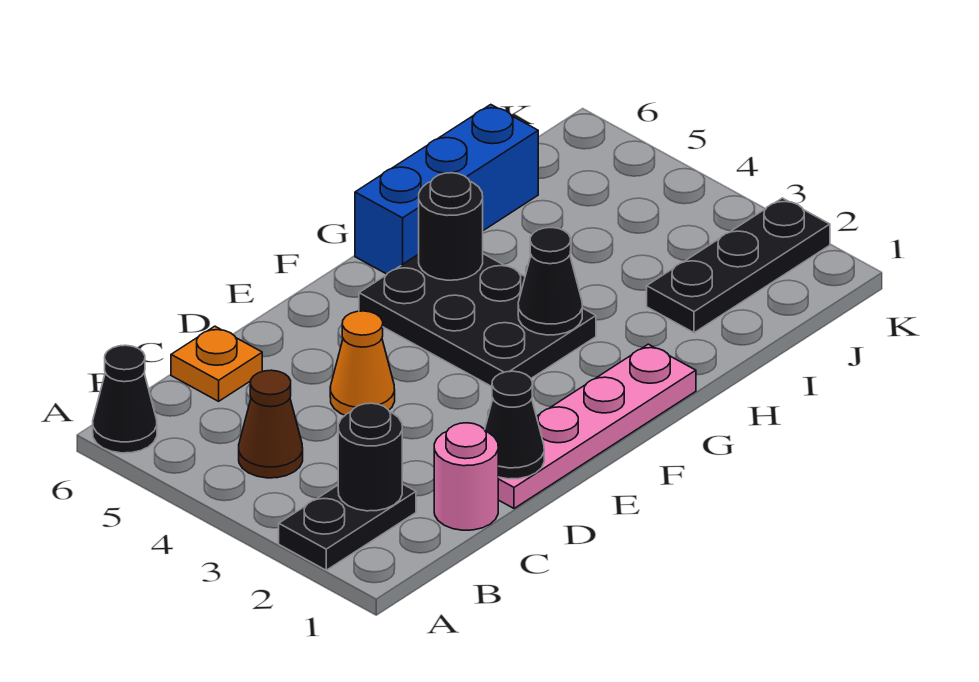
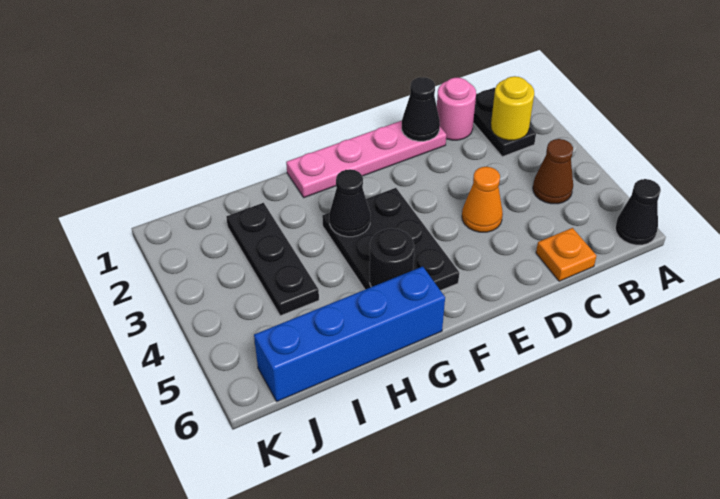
black plate A2:B2 level 1 -> black plate B1:B2 level 1
black round brick B2 level 2 -> yellow round brick B2 level 2
blue brick G6:I6 level 1 -> blue brick G6:J6 level 1
black plate I2:K2 level 1 -> black plate I2:I4 level 1

